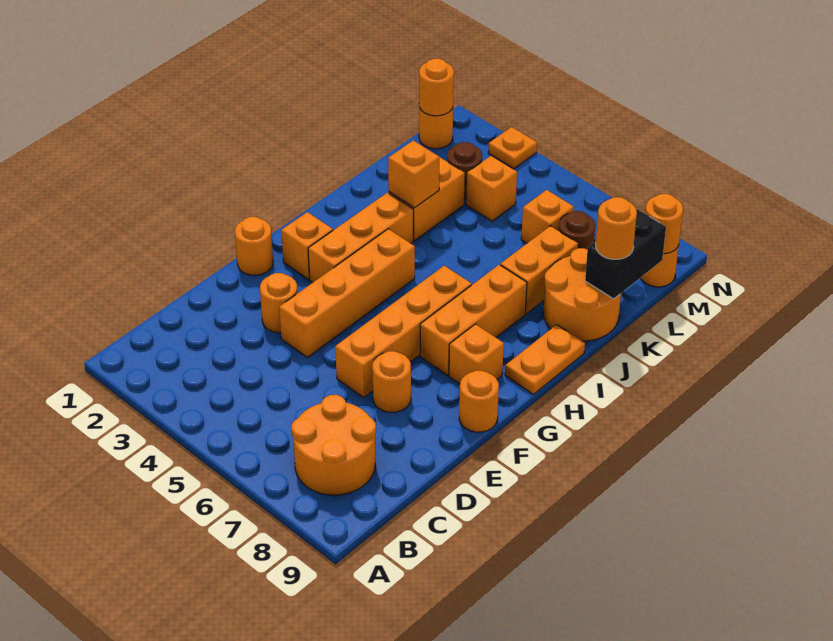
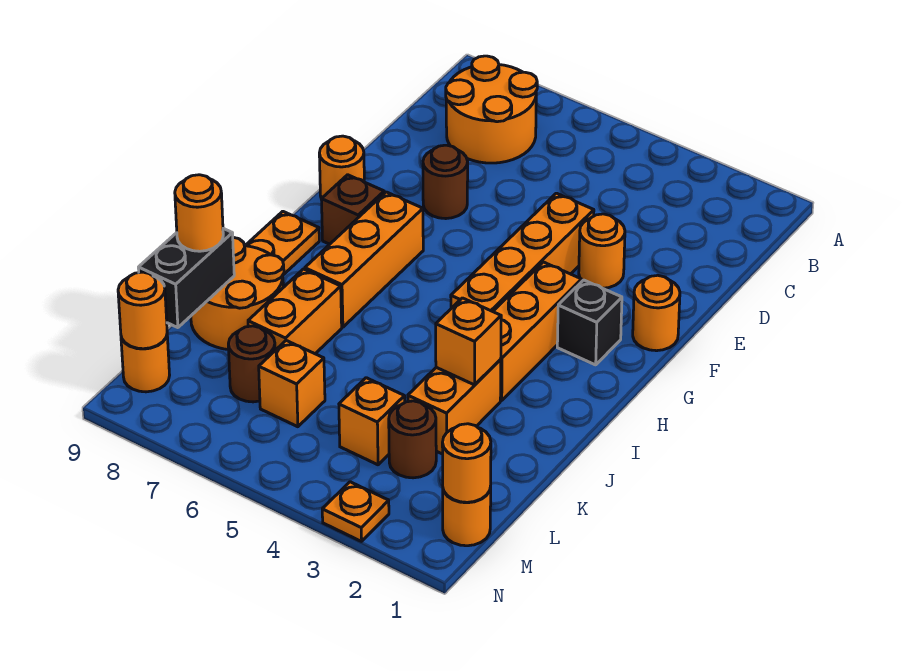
orange brick E6:H6 level 1 -> none
orange round brick E7 level 1 -> brown round brick E7 level 1
orange brick G2 level 1 -> black brick G2 level 1
orange brick G8 level 1 -> brown brick G8 level 1

